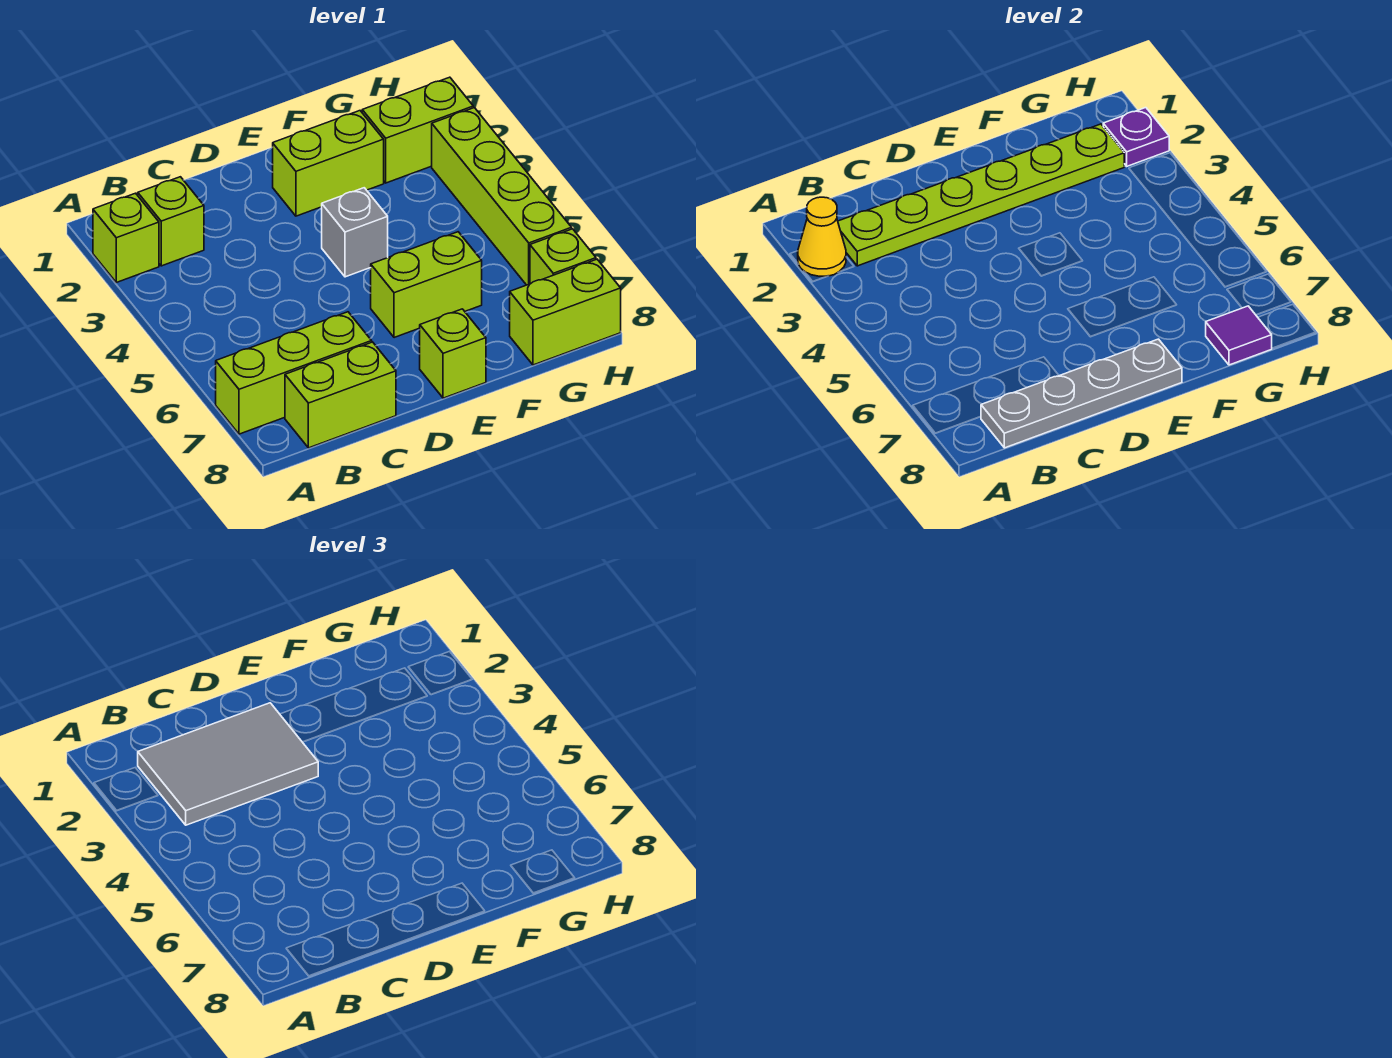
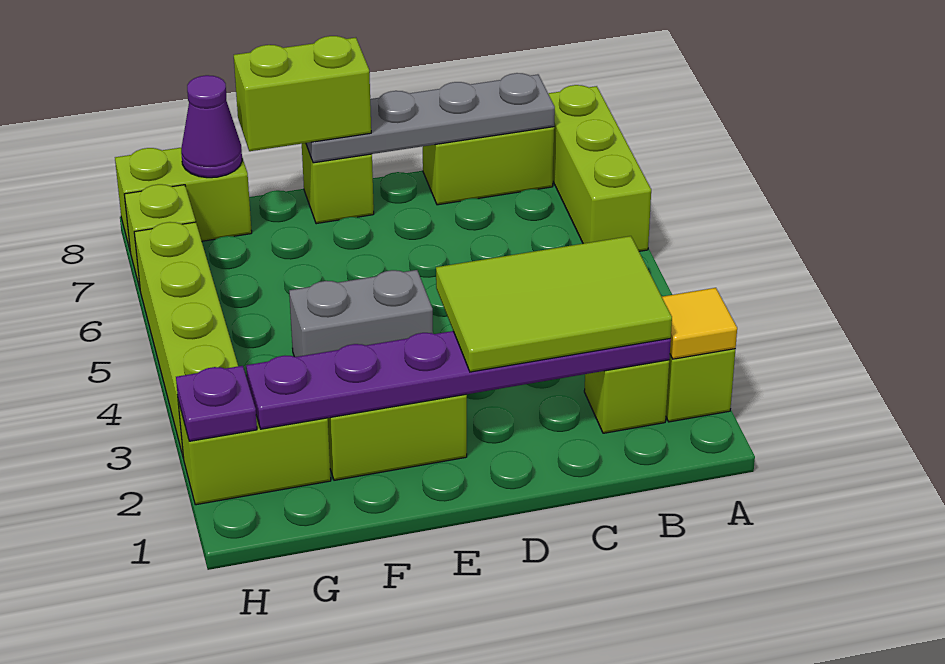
yellow cone A2 level 2 -> yellow tile A2 level 2
lime brick A7:C7 level 1 -> lime brick A6:A8 level 1
lime plate B2:G2 level 2 -> purple plate B2:G2 level 2
grey tile B2:D3 level 3 -> lime tile B2:D3 level 3
grey brick E4 level 1 -> grey brick E4:F4 level 1
lime brick E6:F6 level 1 -> lime brick E8:F8 level 3
purple tile G8 level 2 -> purple cone G8 level 2

